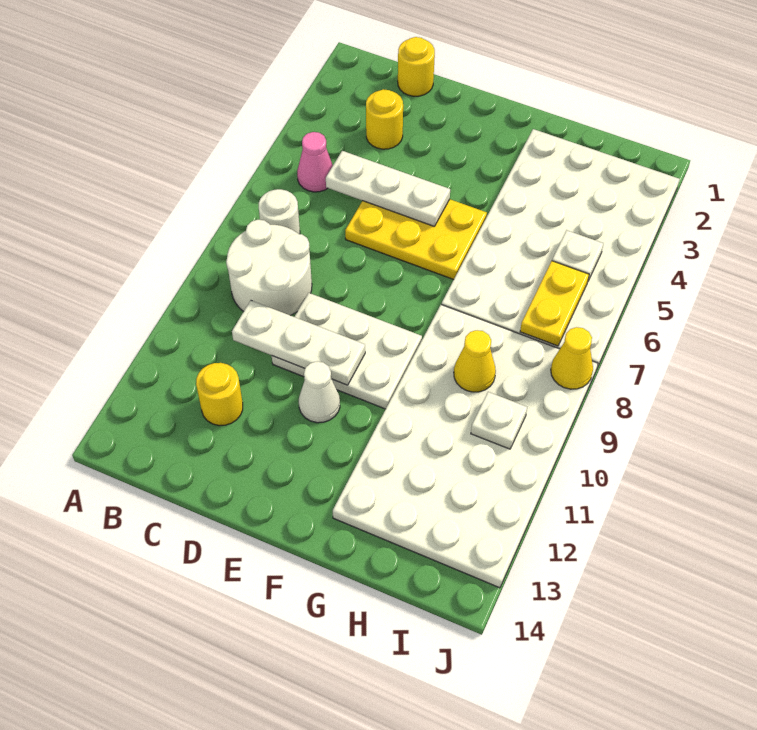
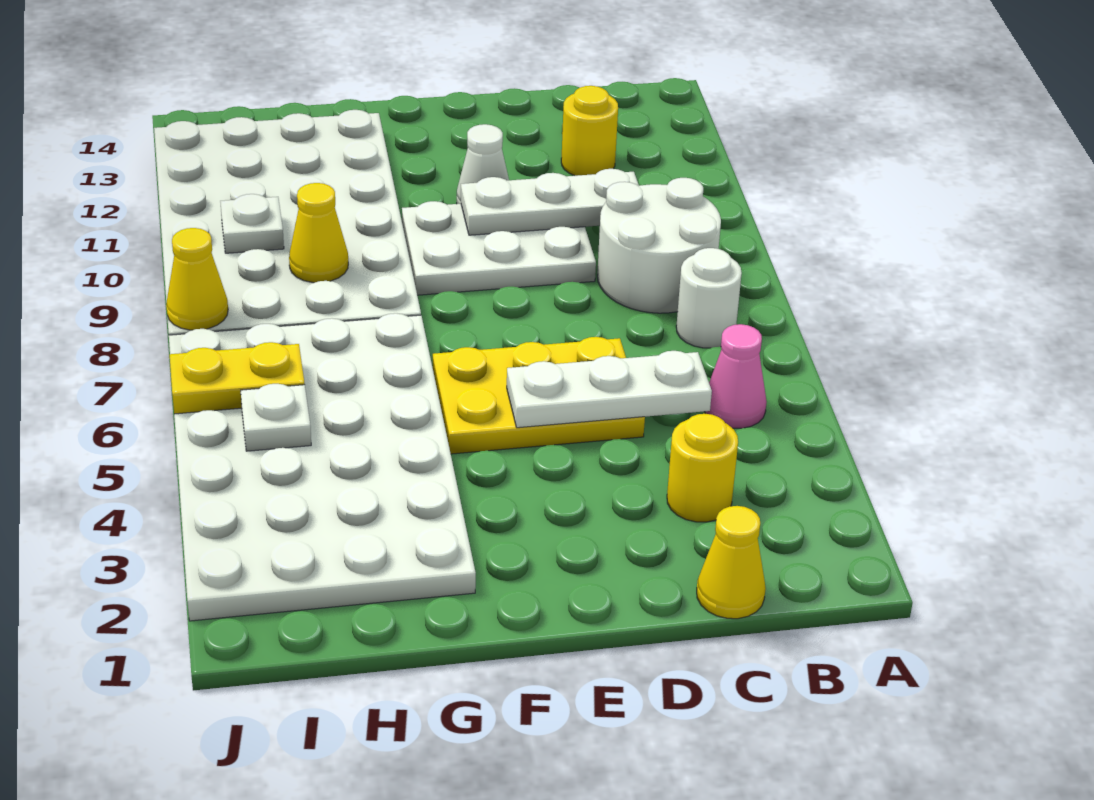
yellow round brick C1 level 1 -> yellow cone C1 level 1
yellow plate I6:I7 level 2 -> yellow plate I6:J6 level 2

